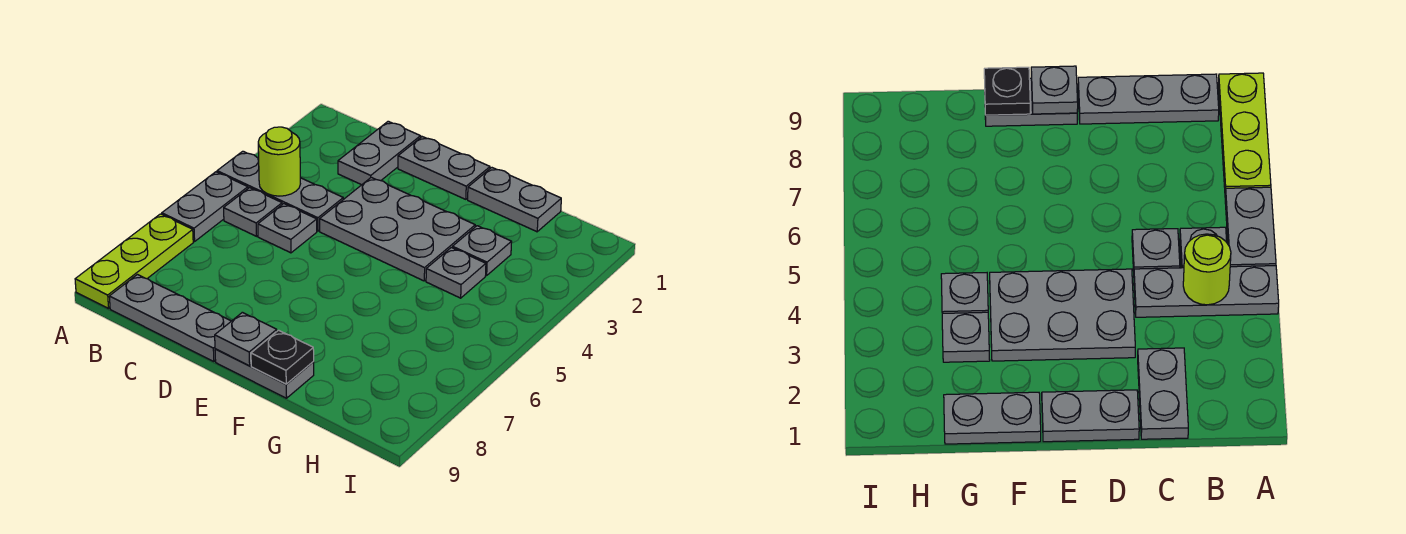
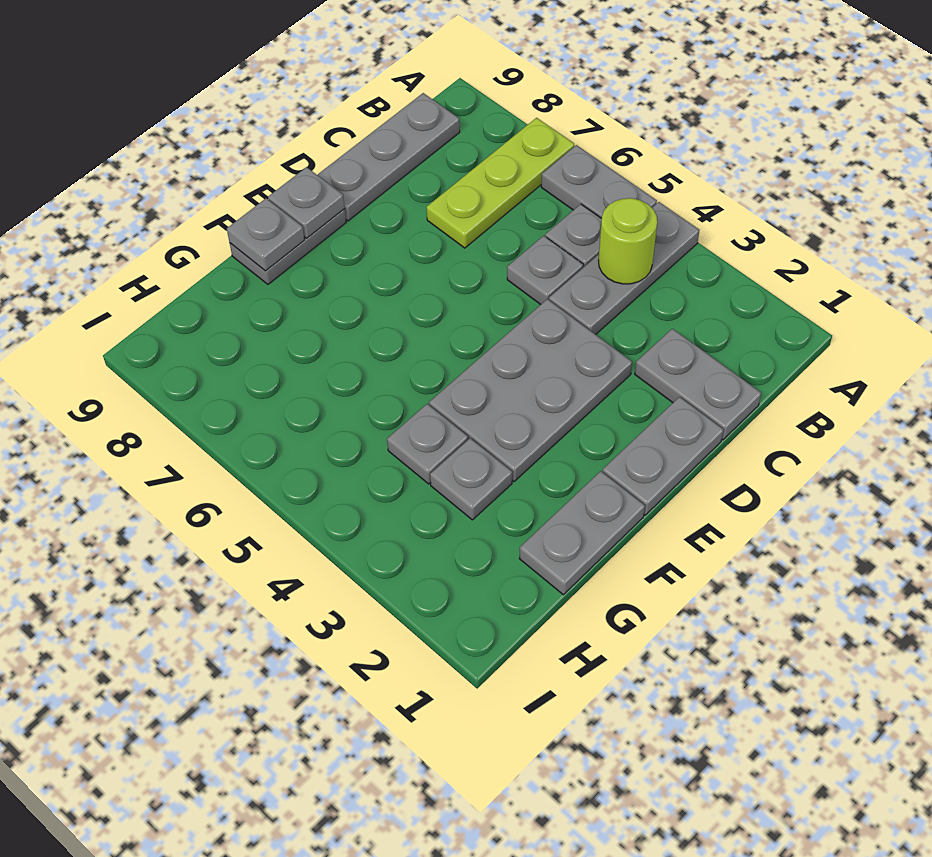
lime plate A7:A9 level 1 -> lime plate A7:C7 level 1
black plate F9 level 2 -> grey plate F9 level 2

